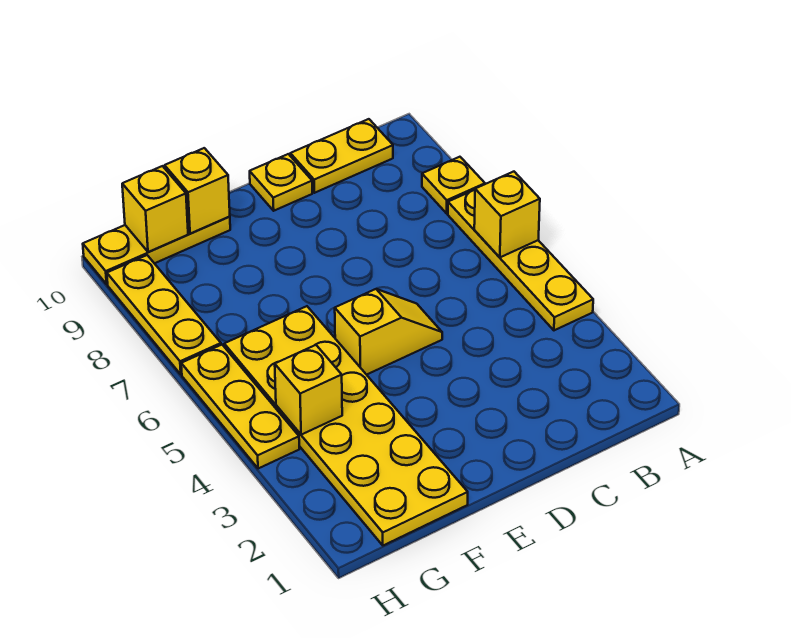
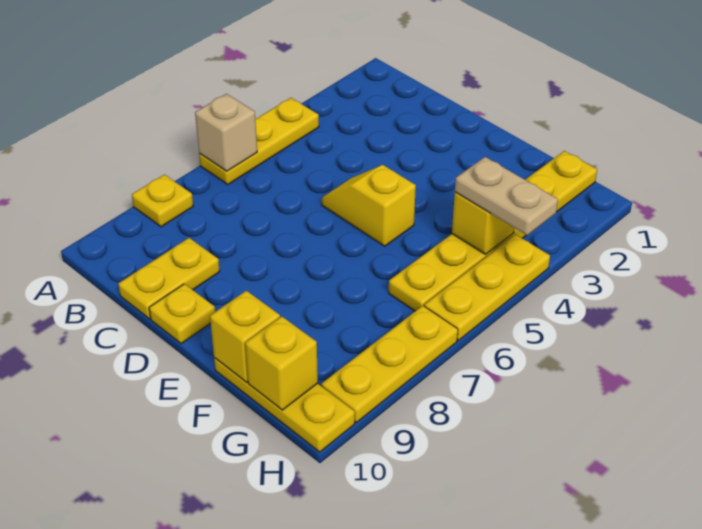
yellow plate A4:A7 level 1 -> yellow plate A4:A6 level 1
yellow brick A6 level 2 -> tan brick A6 level 2
yellow plate B10:C10 level 1 -> yellow plate C9:C10 level 1
yellow plate F1:G6 level 1 -> yellow plate G1:G6 level 1
none -> tan plate G4:H4 level 3

